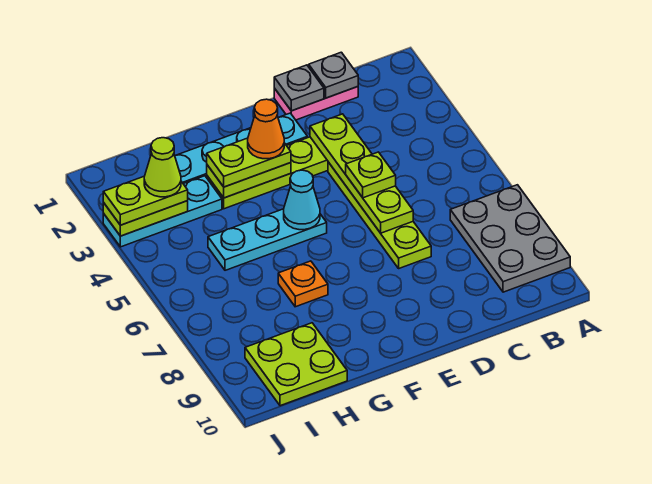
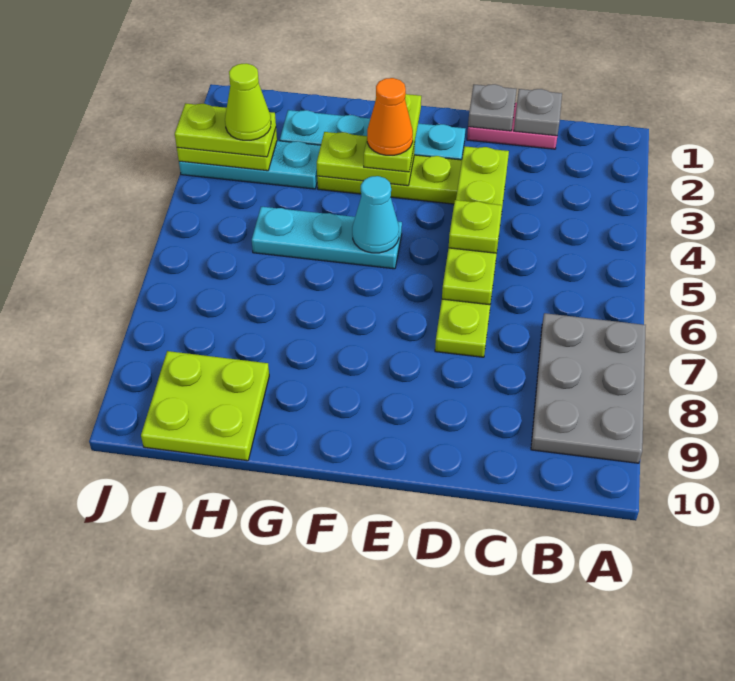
lime plate F3:G3 level 3 -> lime plate F2:F3 level 3
orange plate G7 level 1 -> none

